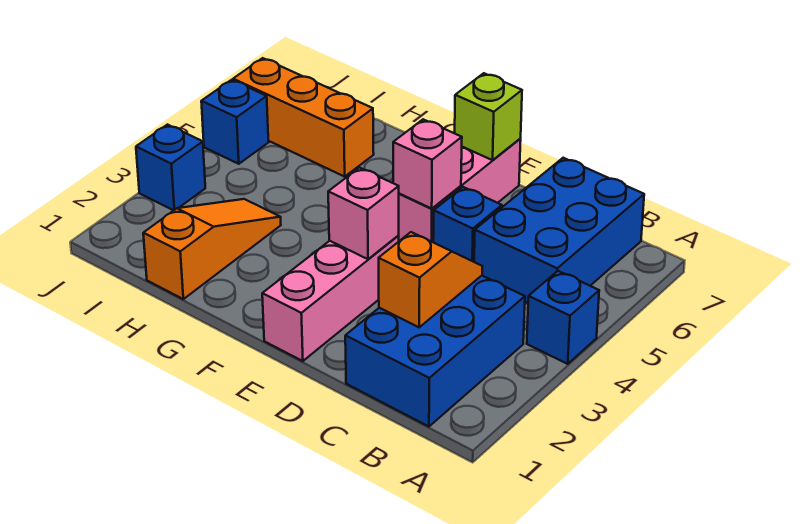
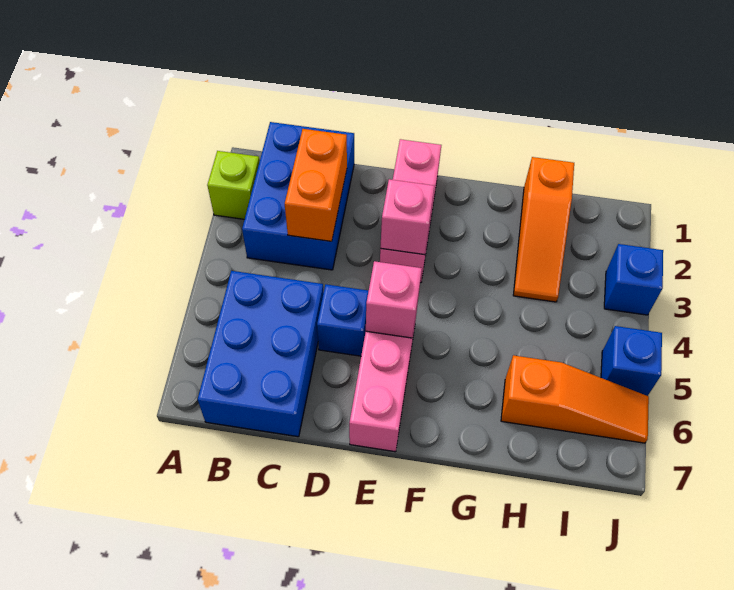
blue brick A4 level 1 -> none
orange slope C2:C3 level 2 top 2 -> orange brick C2:C3 level 2
lime brick E7 level 2 -> lime brick A2 level 1
orange brick H6:J6 level 1 -> orange slope H6:J6 level 1 top H

